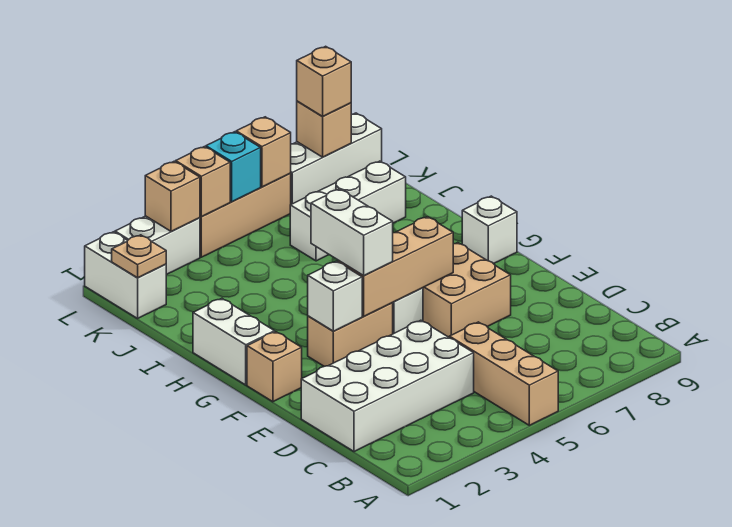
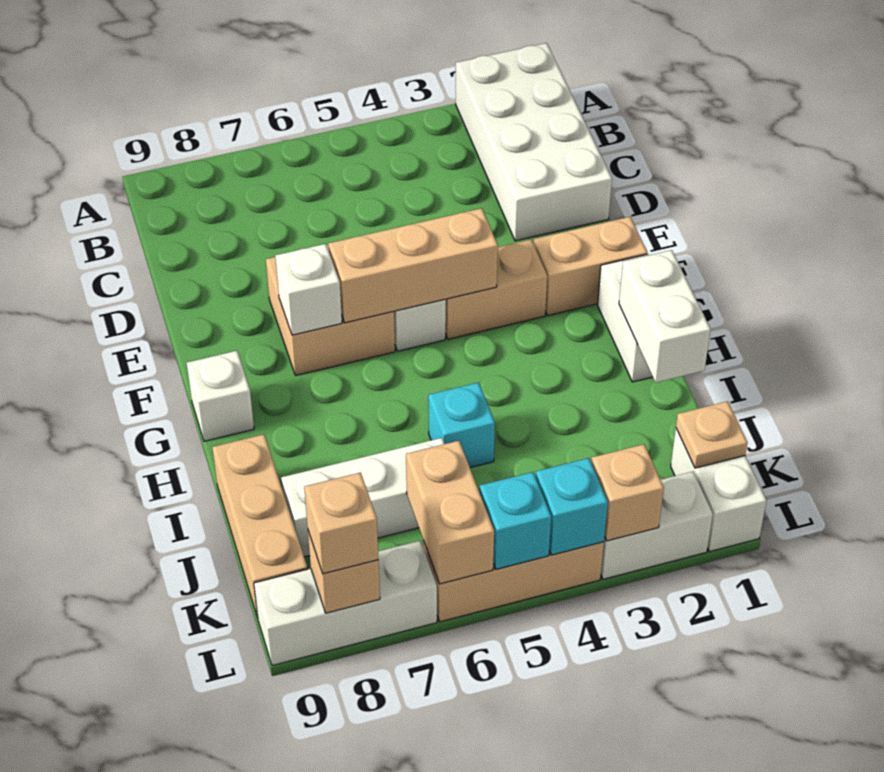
tan brick A5:C5 level 1 -> tan brick I9:K9 level 1
white brick C1:D4 level 1 -> white brick A1:D2 level 1
tan brick F1 level 1 -> tan brick F1:F2 level 1
white brick F3 level 2 -> white brick F7 level 2
white brick F4:G4 level 3 -> white brick H1:I1 level 2
none -> cyan brick I5 level 1
tan brick L4 level 2 -> cyan brick L4 level 2
tan brick L6 level 2 -> tan brick K6:L6 level 2

